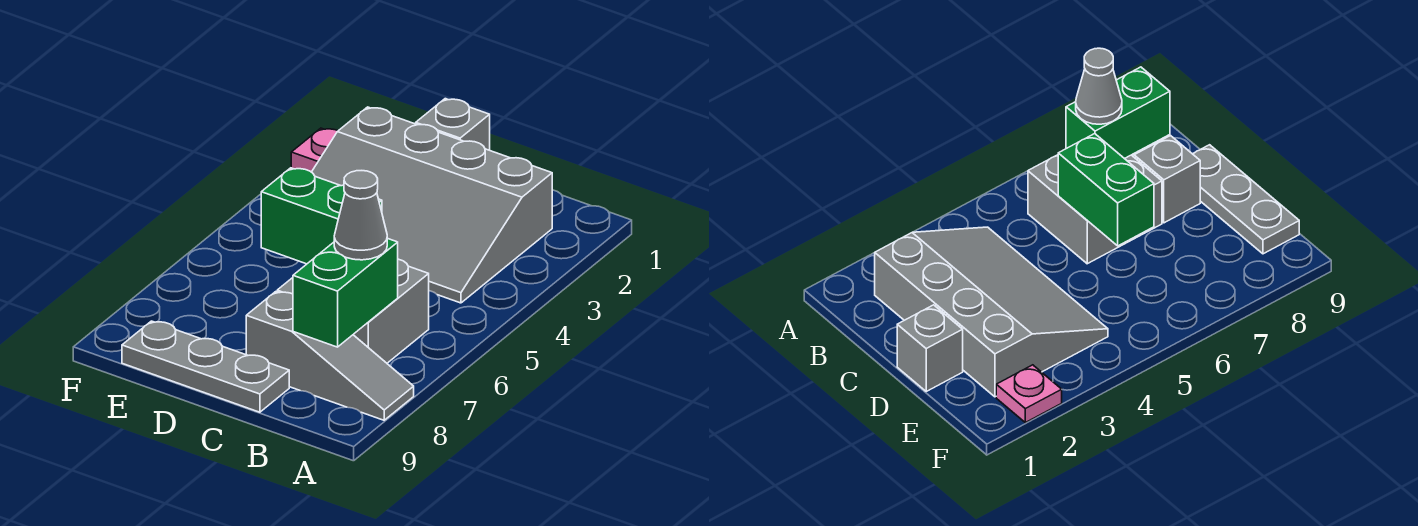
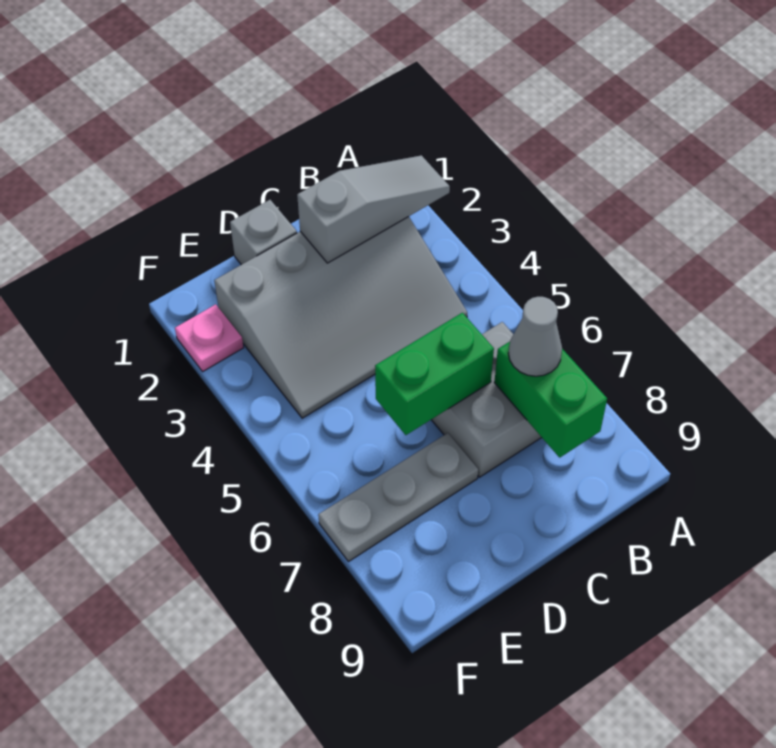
grey slope A8:C8 level 1 top C -> grey slope A2:C2 level 2 top C
grey plate C9:E9 level 1 -> grey plate D7:F7 level 1

